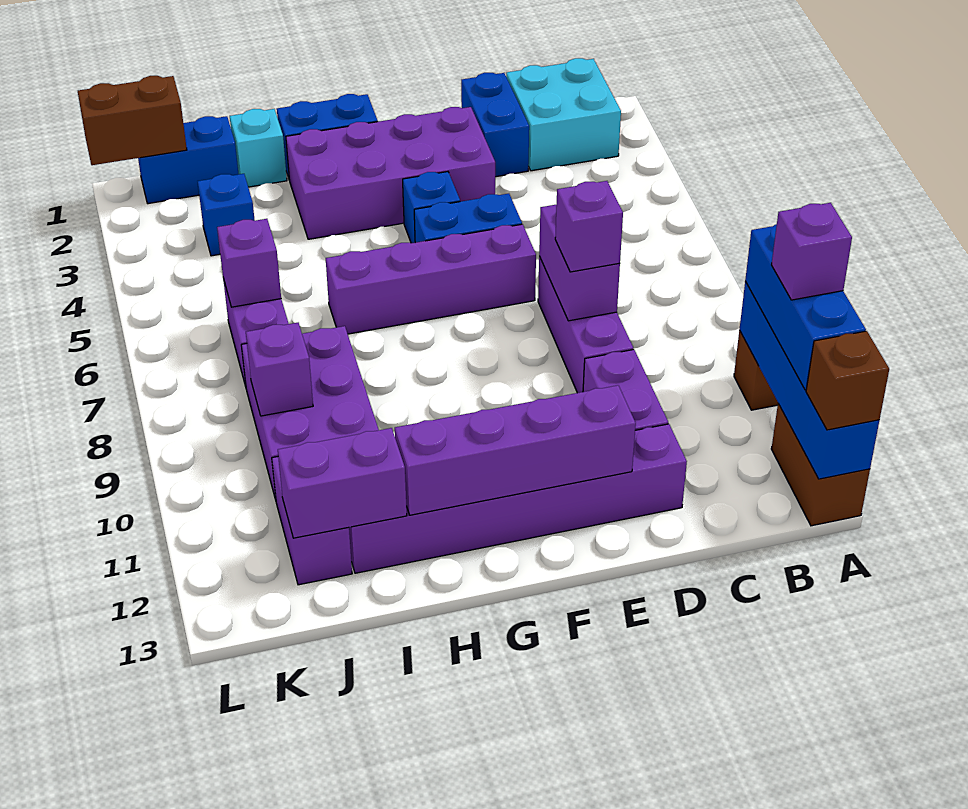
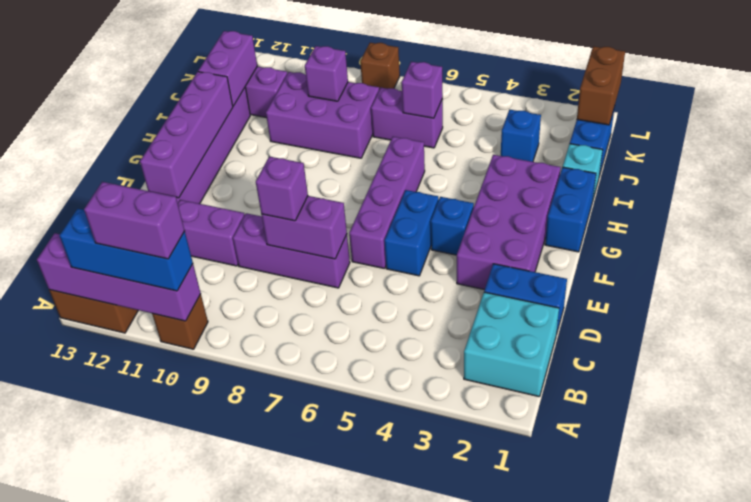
blue brick A10:A13 level 2 -> purple brick A10:A13 level 2
purple brick A11 level 4 -> purple brick A10:A11 level 4
brown brick A13 level 3 -> brown brick L8 level 1

